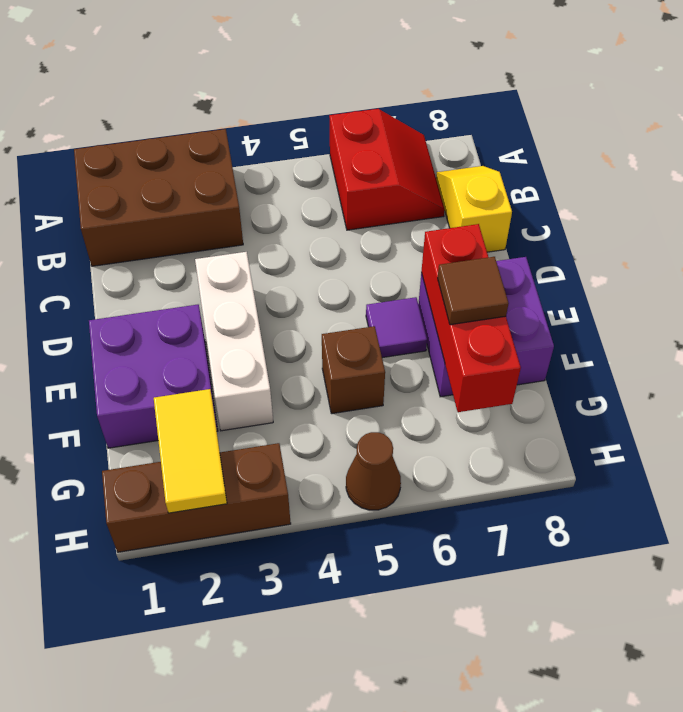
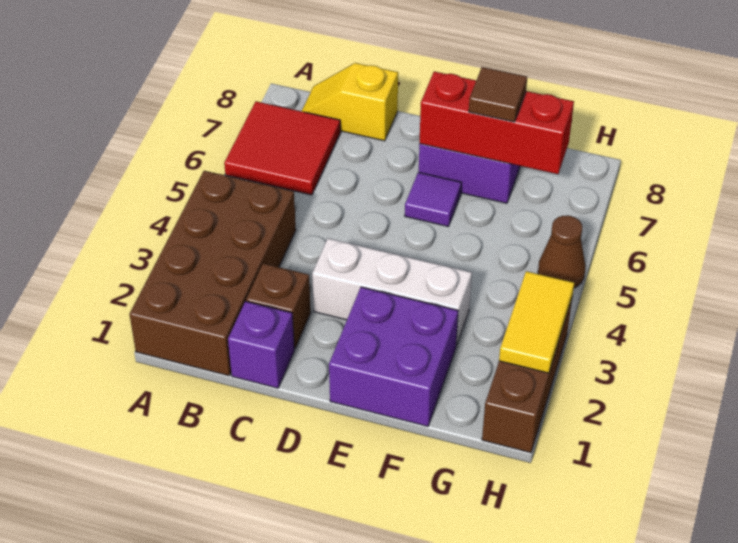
brown brick A1:B3 level 1 -> brown brick A1:B4 level 1
red slope A6:B7 level 1 top 6 -> red tile A6:B7 level 1
none -> purple brick C1 level 1
brown brick F5 level 1 -> brown brick C2 level 1
yellow tile G2:H2 level 2 -> yellow tile H2:H3 level 2

